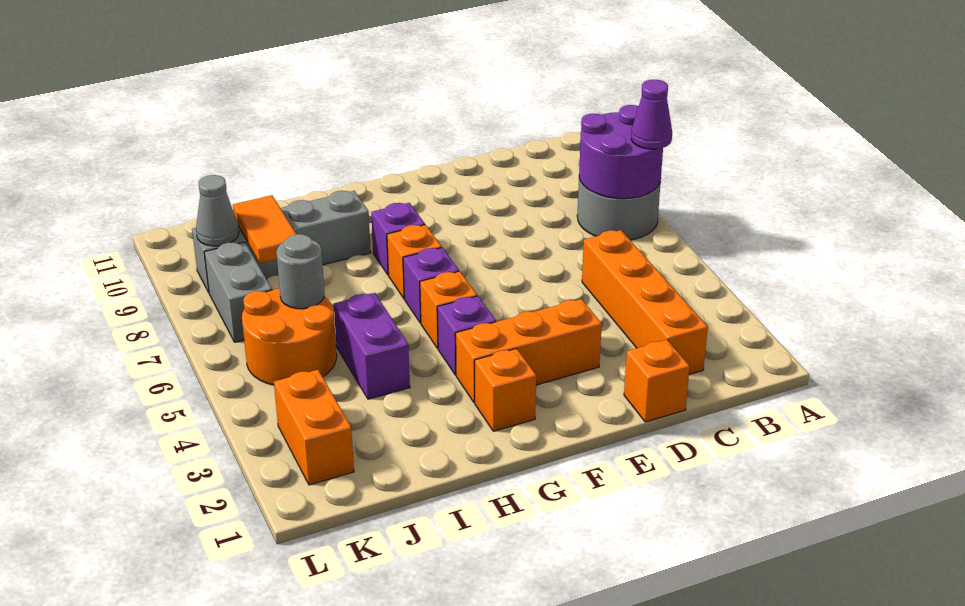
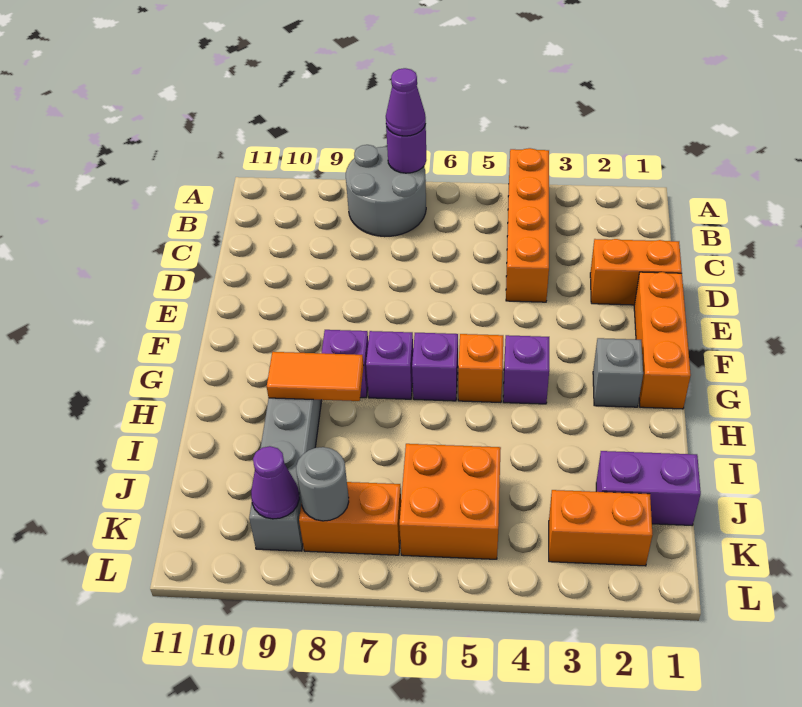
purple round brick A7:B8 level 2 -> purple round brick A7 level 2
orange brick C2:C5 level 1 -> orange brick A4:D4 level 1
orange brick D1 level 1 -> orange brick D1:D2 level 1
orange brick E3:G3 level 1 -> orange brick E1:G1 level 1
orange brick G2 level 1 -> grey brick G2 level 1
orange brick G7 level 1 -> purple brick G7 level 1
purple brick I4:I5 level 1 -> purple brick J1:J2 level 1
orange round brick J5:K6 level 1 -> orange brick J5:K6 level 1
grey round brick J6 level 2 -> grey round brick K8 level 2
orange tile J8:J9 level 2 -> orange tile H8:H9 level 2
grey brick K7:K8 level 1 -> orange brick K7:K8 level 1
grey cone K9 level 2 -> purple cone K9 level 2

